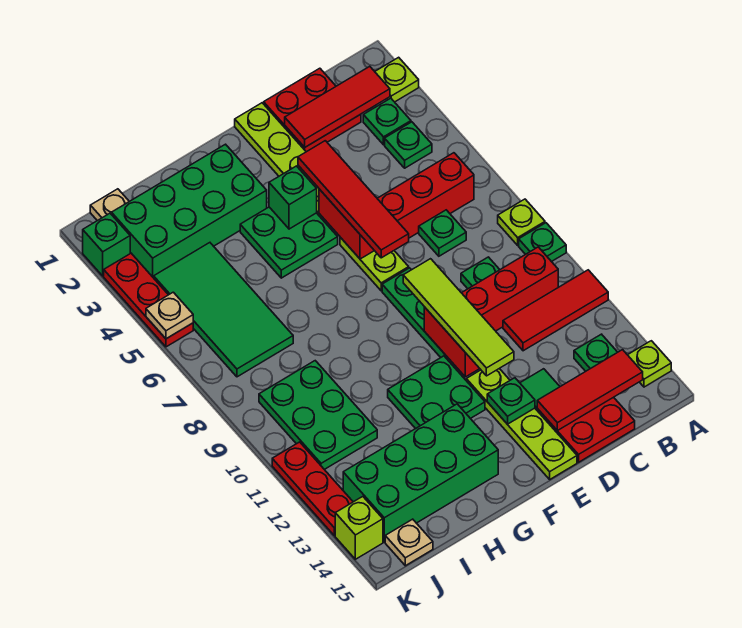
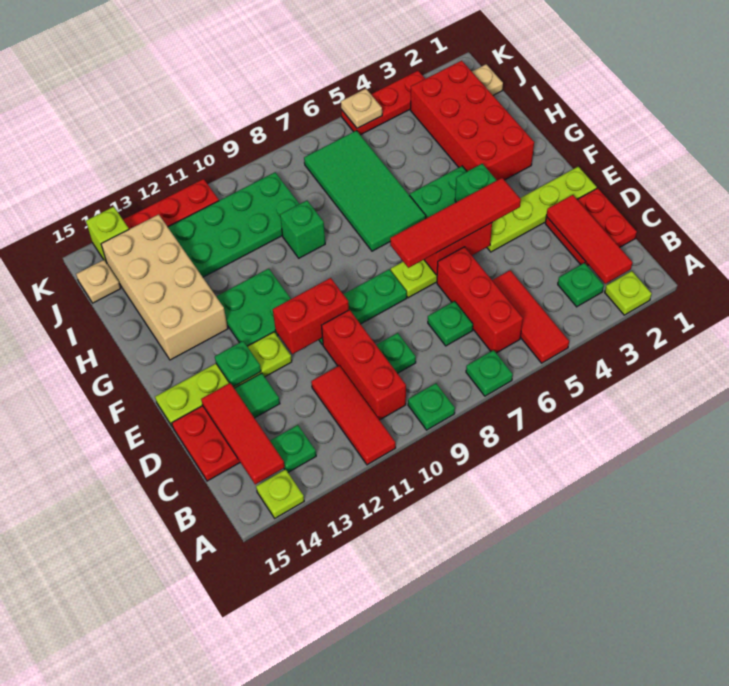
none -> red tile A5:C5 level 1
lime plate A8 level 1 -> none
green plate B4 level 1 -> green plate A7 level 1
lime tile E9:E12 level 3 -> none
green brick G2:J3 level 1 -> red brick G2:J3 level 1
green brick G13:J14 level 1 -> tan brick G13:J14 level 1
green tile I4:J7 level 1 -> green tile G6:J7 level 1
green plate I9:J11 level 1 -> green plate I9:J12 level 1
green brick K2 level 1 -> green brick H9 level 1

